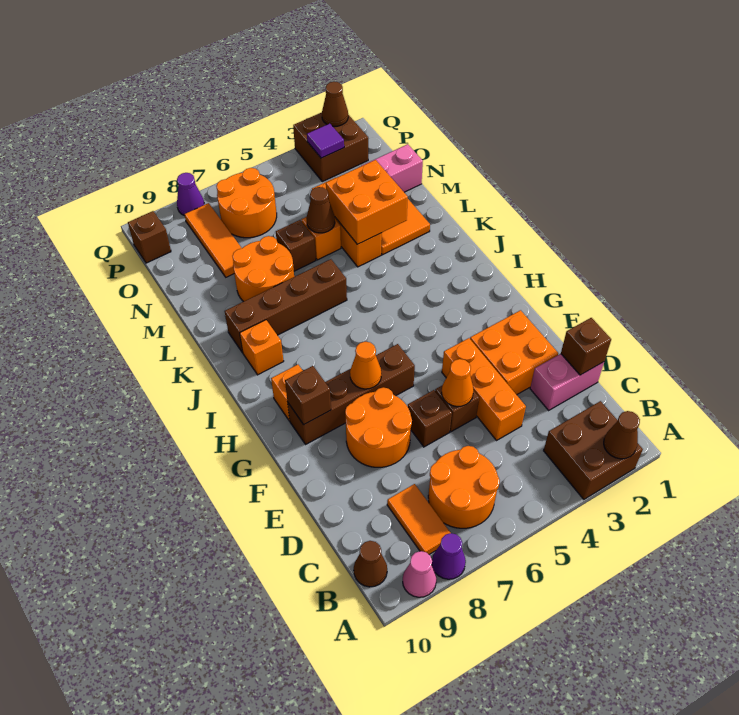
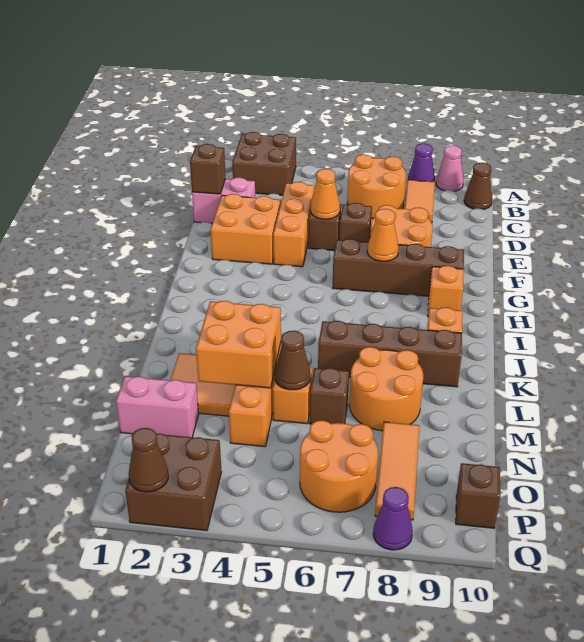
brown cone A2 level 2 -> none
brown brick G9 level 2 -> none
purple tile P3 level 2 -> none

